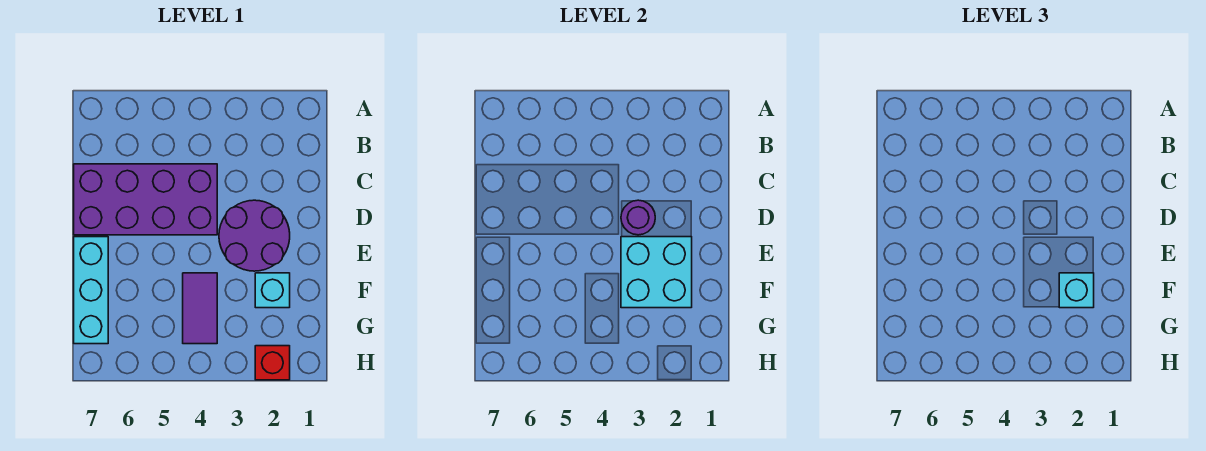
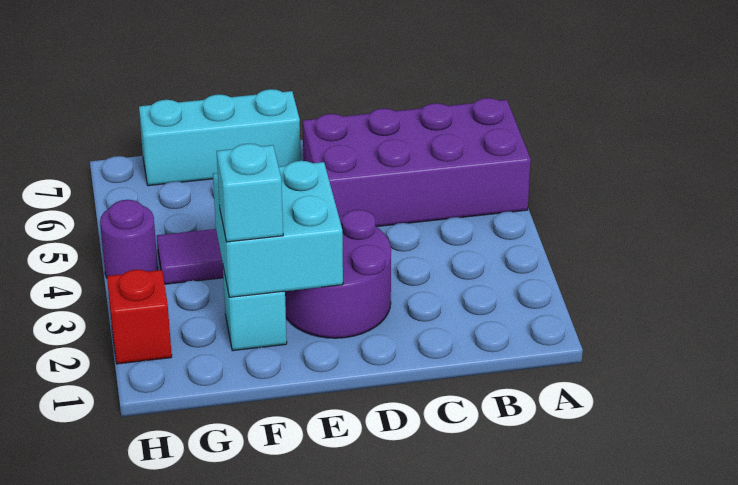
purple brick C4:D7 level 1 -> purple brick A5:D6 level 1
purple round brick D3 level 2 -> purple round brick H4 level 1

